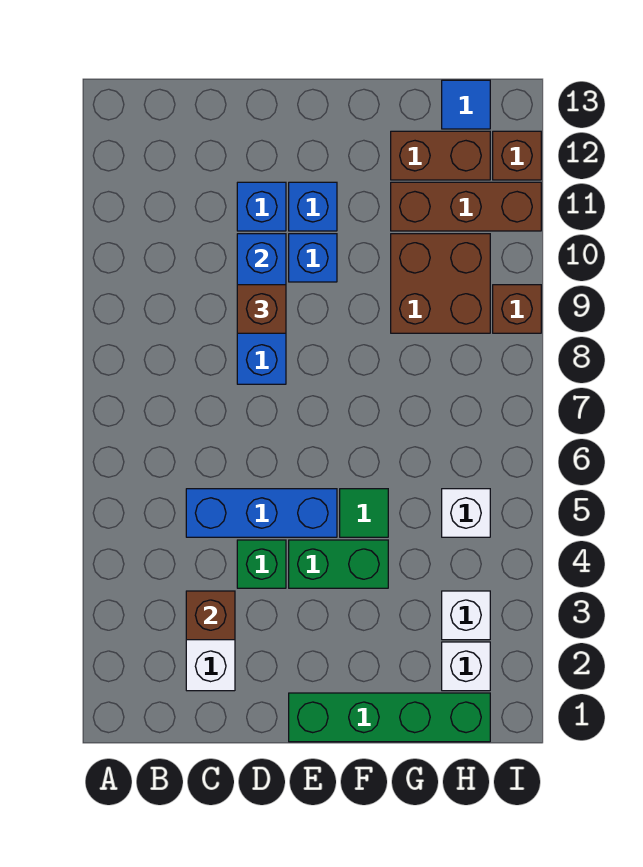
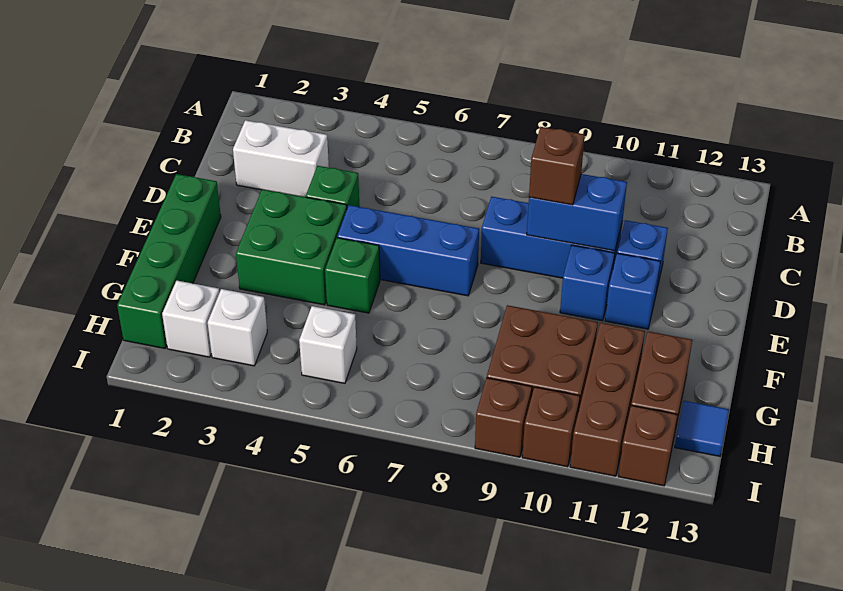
brown brick C3 level 2 -> brown brick I10 level 1
blue brick C5:E5 level 1 -> blue brick E5:E7 level 1
green brick E4:F4 level 1 -> green brick E3:F4 level 1
green tile F5 level 1 -> green brick F5 level 1

